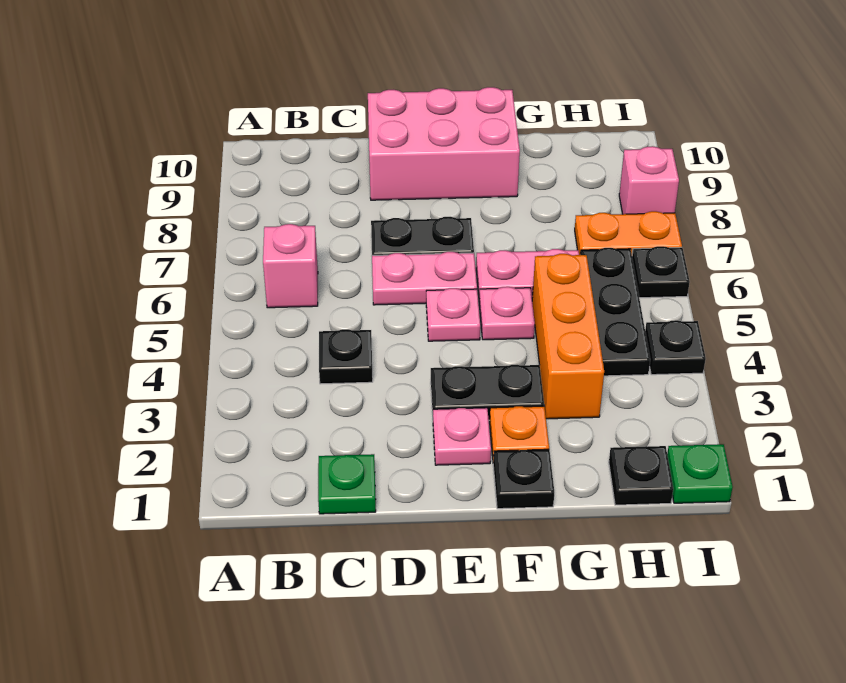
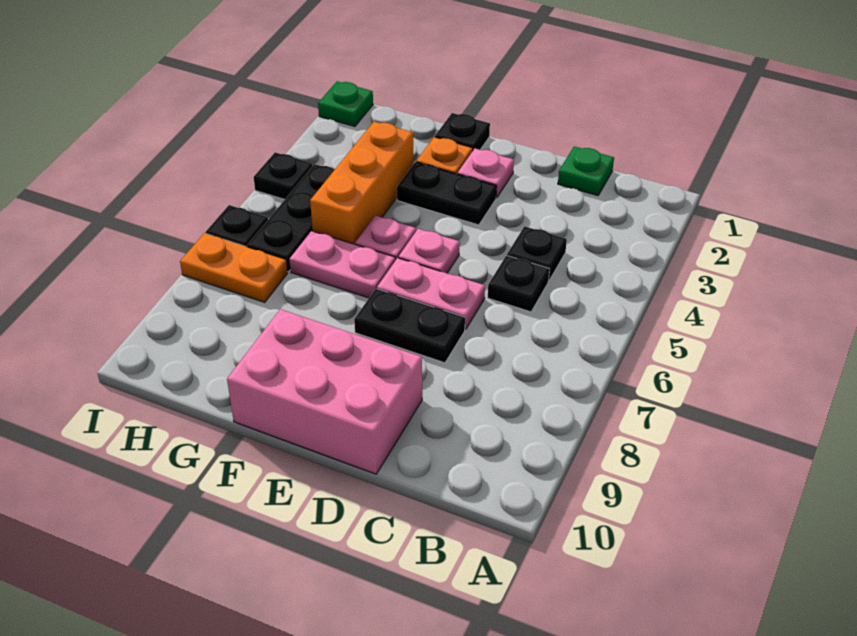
pink brick B6 level 1 -> none
black plate H1 level 1 -> black plate C5 level 1
pink brick I8 level 1 -> none

